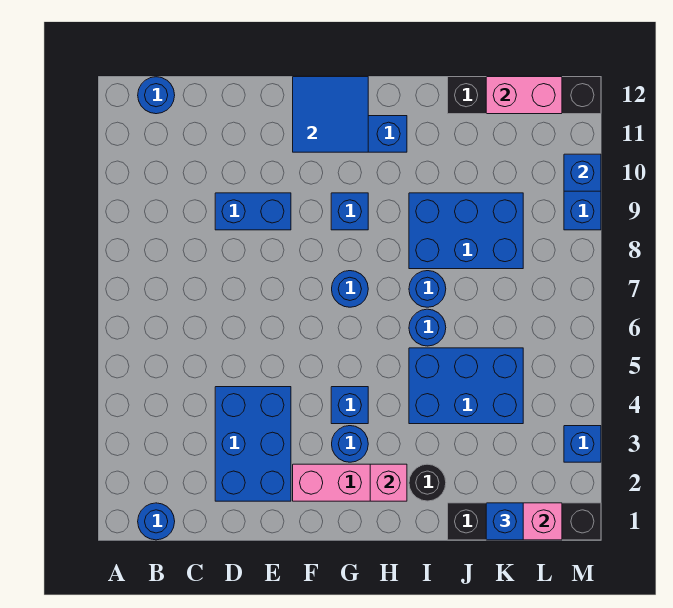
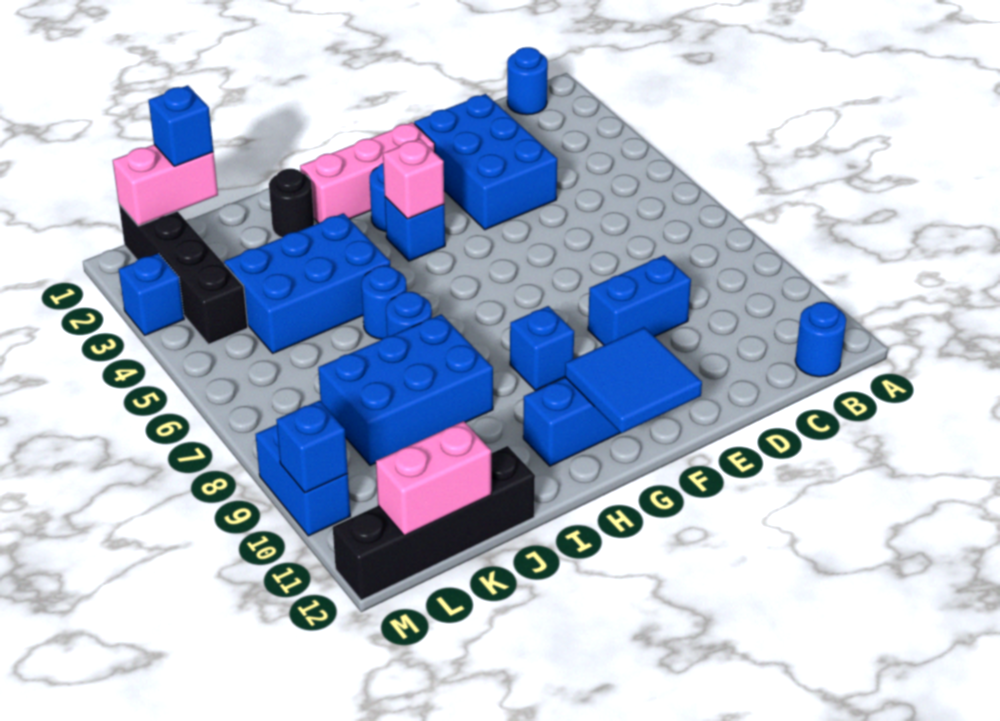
blue round brick G7 level 1 -> none
pink brick H2 level 2 -> pink brick G4 level 2
black brick J1:M1 level 1 -> black brick L1:L4 level 1

